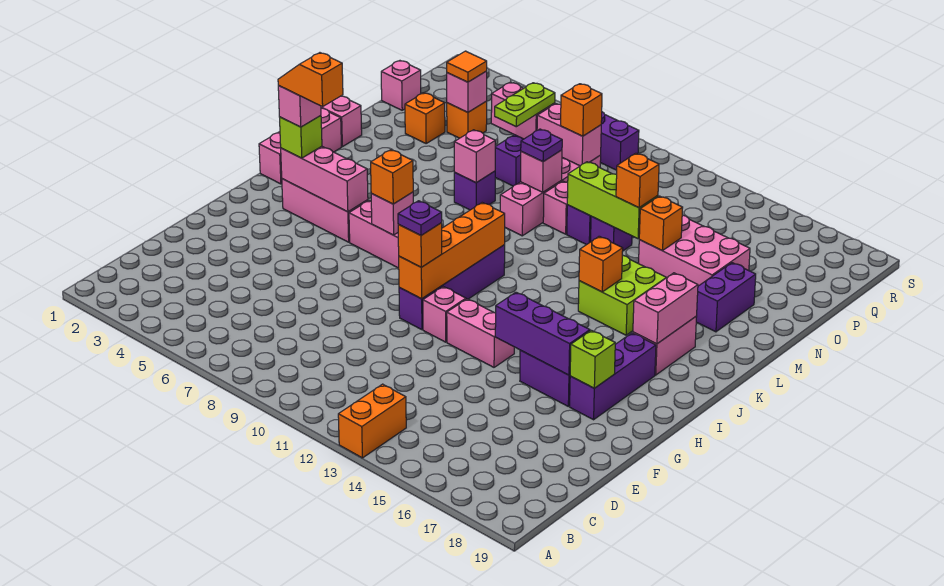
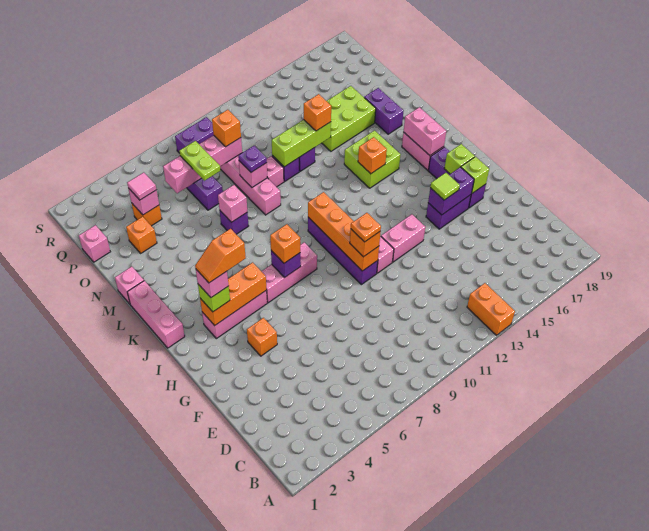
purple plate G10 level 4 -> orange plate G10 level 4
purple brick G14:G16 level 2 -> purple brick G15:G16 level 2
none -> lime tile G15 level 3
none -> lime brick H17 level 2
pink brick I3:I5 level 2 -> orange brick I3:I5 level 2
pink brick I7 level 2 -> purple brick I7 level 2
pink brick N14:O16 level 1 -> lime brick N14:O16 level 1
orange brick N14 level 2 -> orange brick G4 level 1
orange tile P4 level 3 -> pink tile P4 level 3

